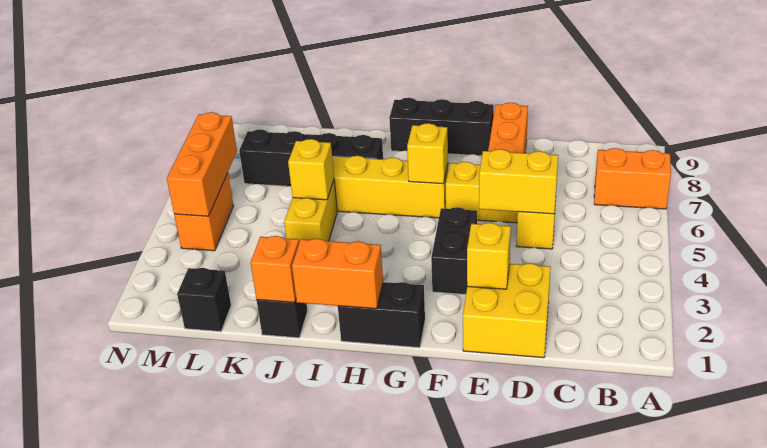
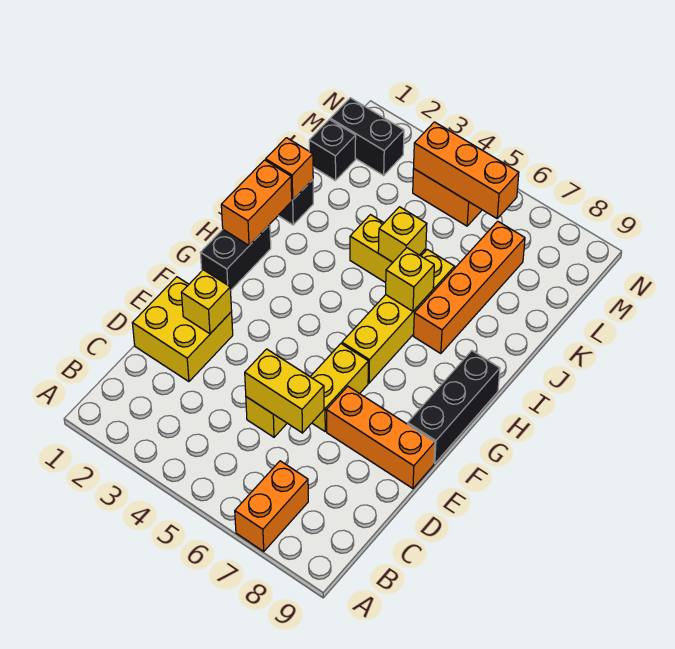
yellow brick D5:E5 level 2 -> yellow brick D5:D6 level 2
black brick F3:F4 level 1 -> black brick M1:M2 level 1
yellow brick G6 level 2 -> yellow brick I6 level 2
black brick I7:L7 level 1 -> orange brick I7:L7 level 1

